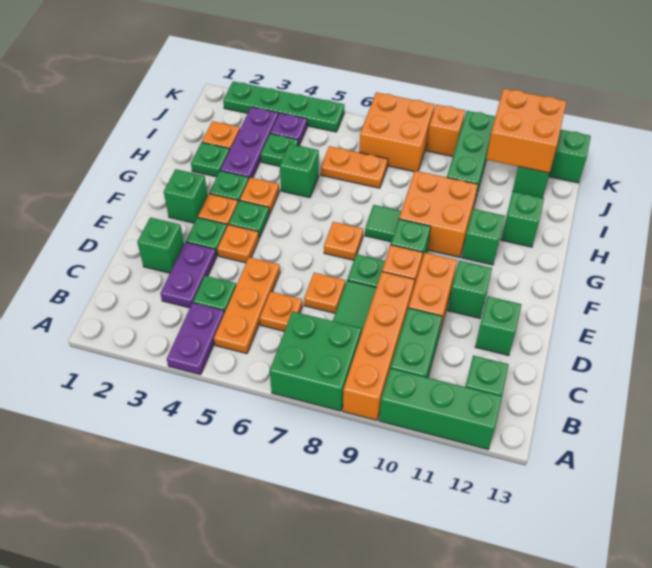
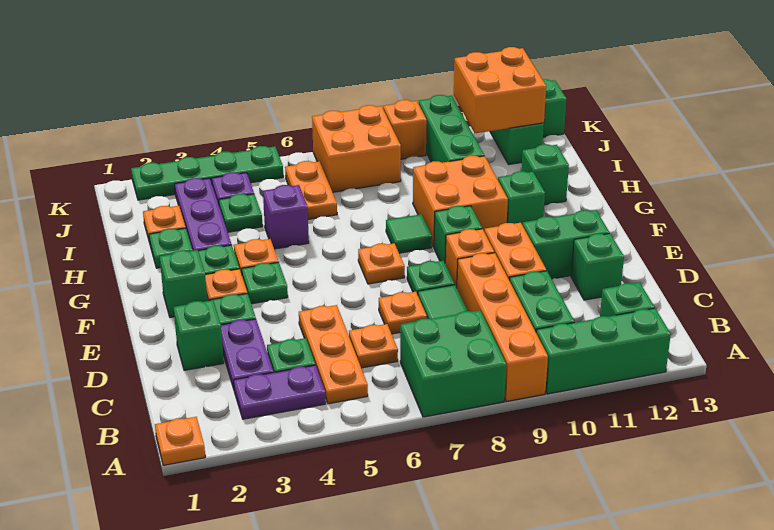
purple plate A4:B4 level 1 -> purple plate B3:B4 level 1
orange plate E4 level 1 -> orange plate A1 level 1
green brick E11 level 1 -> green brick E11:E12 level 1
green brick H5 level 1 -> purple brick H5 level 1
orange plate I6:I7 level 1 -> orange plate I6:J6 level 1

